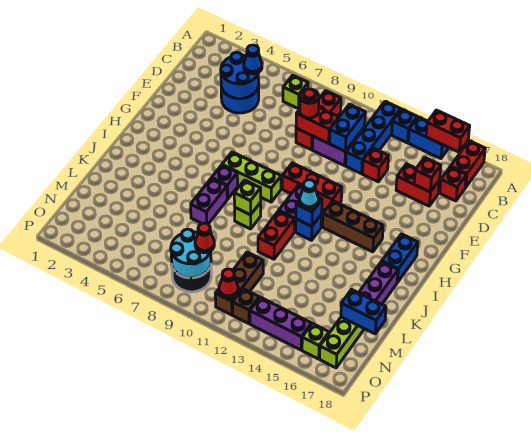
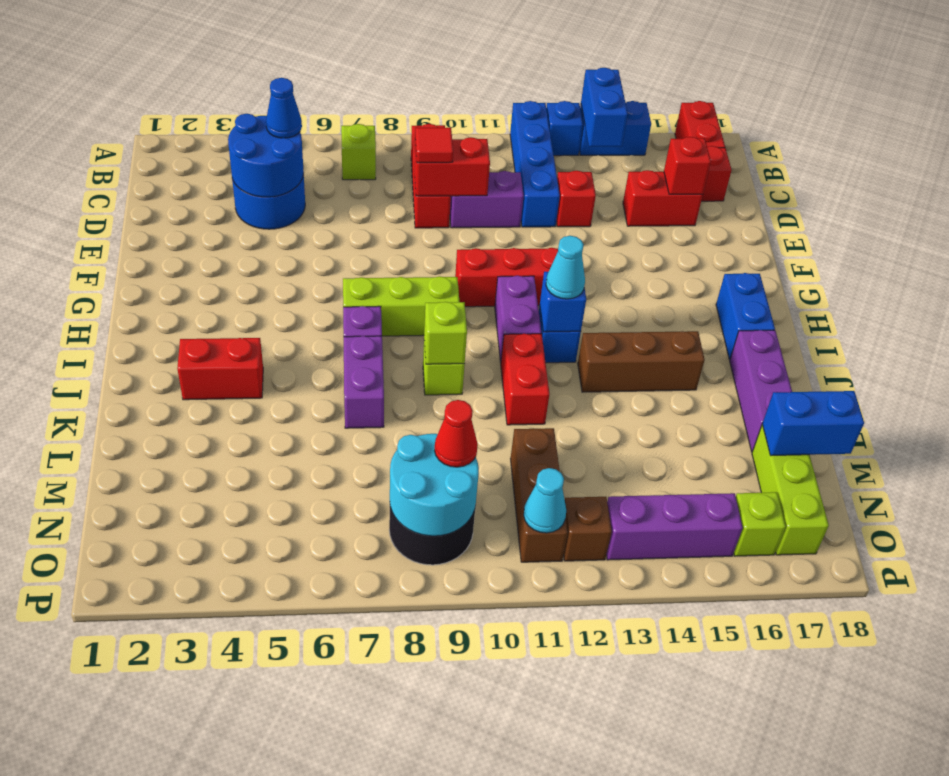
red brick A15:A16 level 2 -> red brick J3:J4 level 1
blue brick C11:D11 level 2 -> blue brick A14:B14 level 2
red round brick D9 level 3 -> red tile D9 level 3
brown brick H13:H15 level 1 -> brown brick J13:J15 level 1
red cone O11 level 2 -> cyan cone O11 level 2

